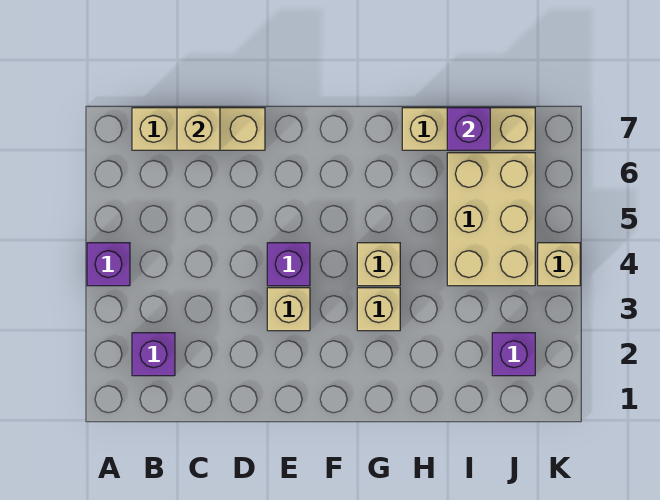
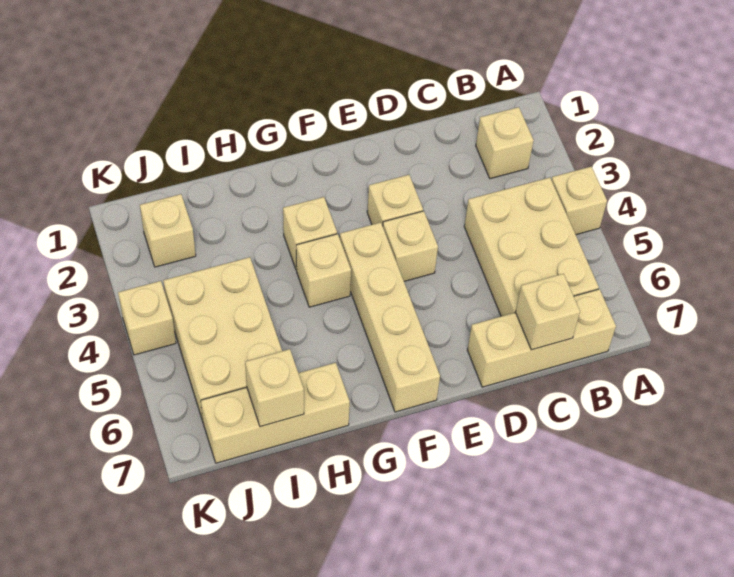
purple brick A4 level 1 -> tan brick A4 level 1
purple brick B2 level 1 -> tan brick B2 level 1
none -> tan brick B4:C6 level 1
purple brick E4 level 1 -> tan brick E4 level 1
none -> tan brick F4:F7 level 1
purple brick I7 level 2 -> tan brick I7 level 2
purple brick J2 level 1 -> tan brick J2 level 1

